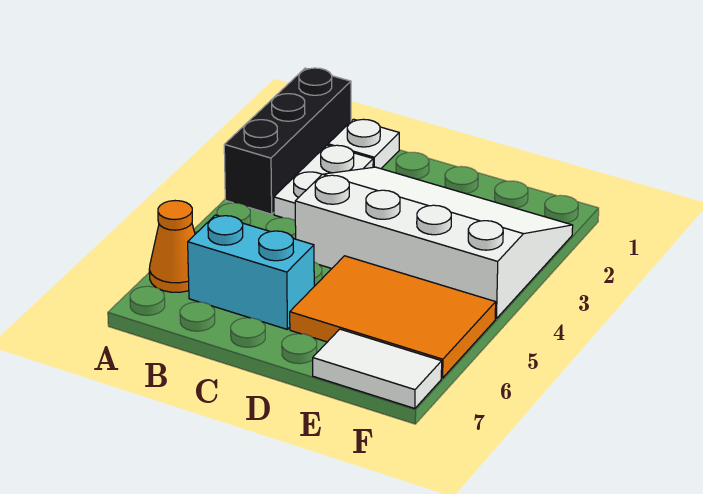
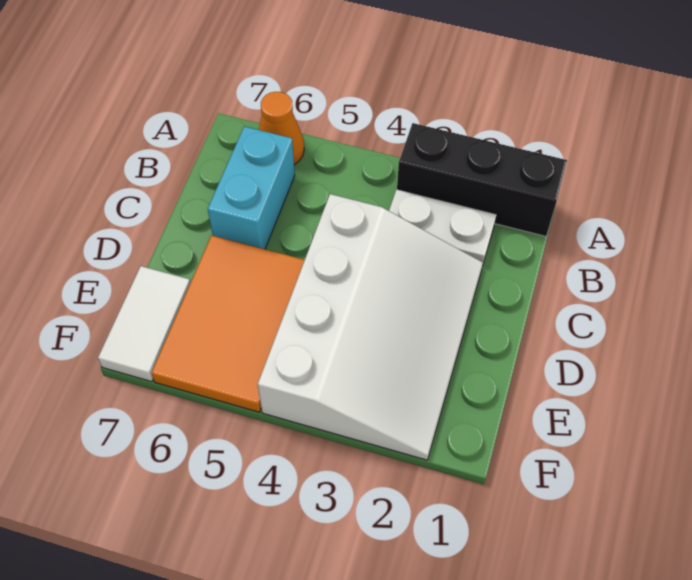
white plate B1 level 1 -> none

